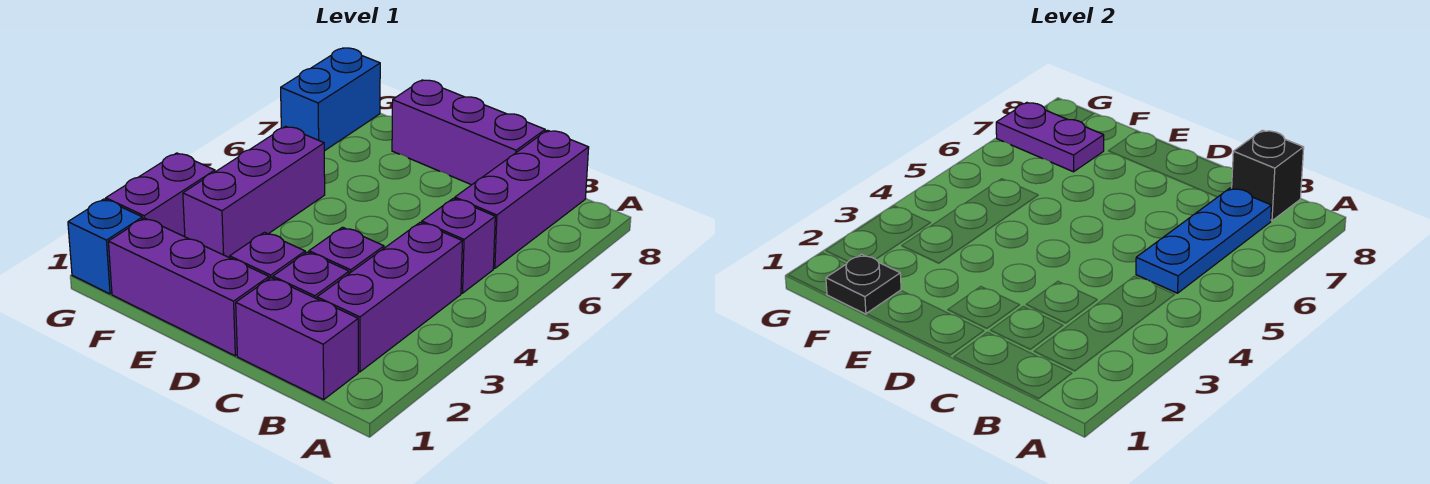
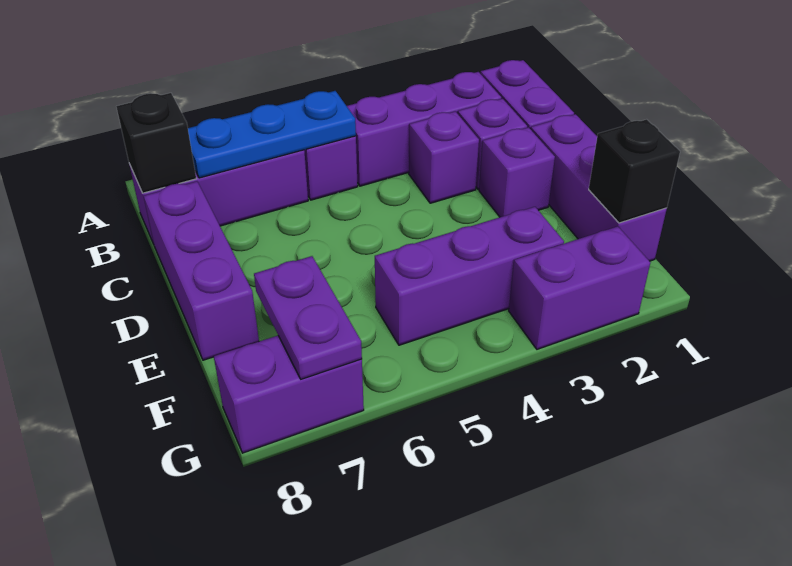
black plate F1 level 2 -> black brick F1 level 2
blue brick G1 level 1 -> none
blue brick G7:G8 level 1 -> purple brick G7:G8 level 1

